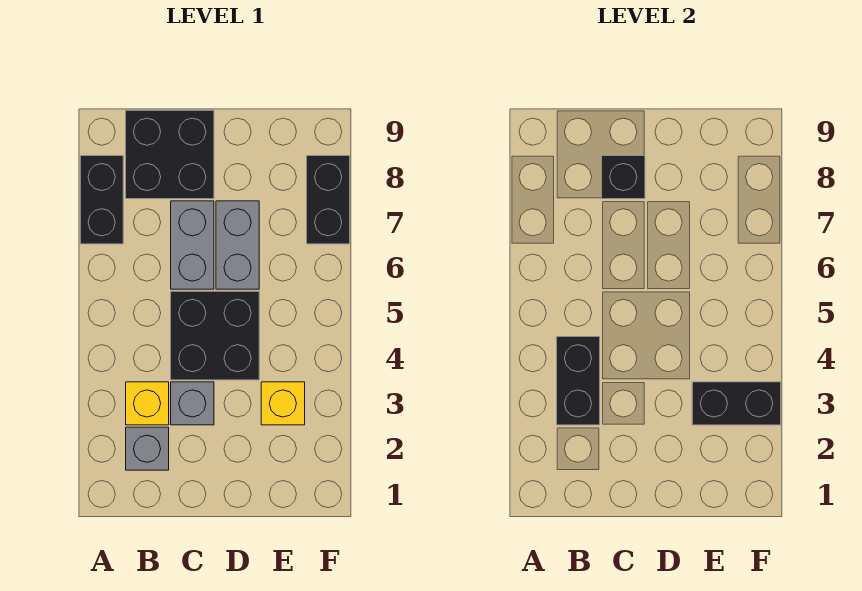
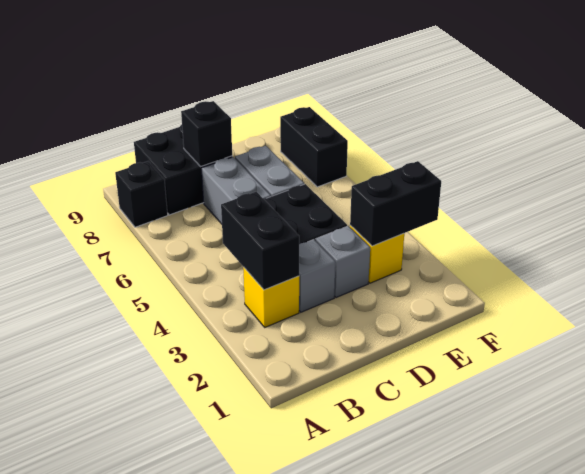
black brick A7:A8 level 1 -> black brick A8 level 1
grey brick B2 level 1 -> grey brick D3 level 1

